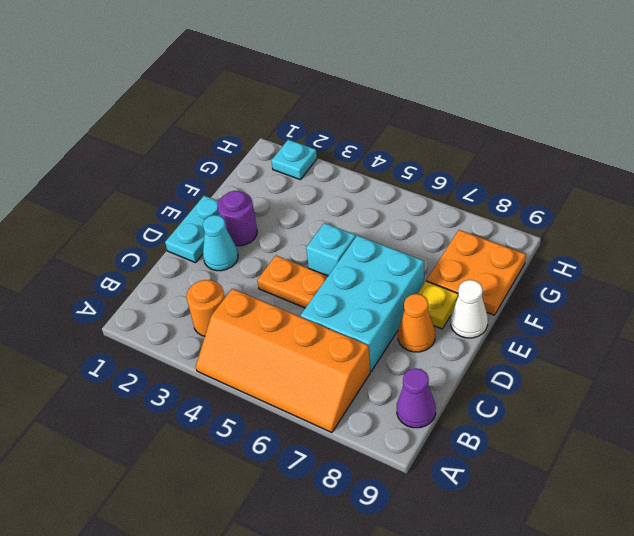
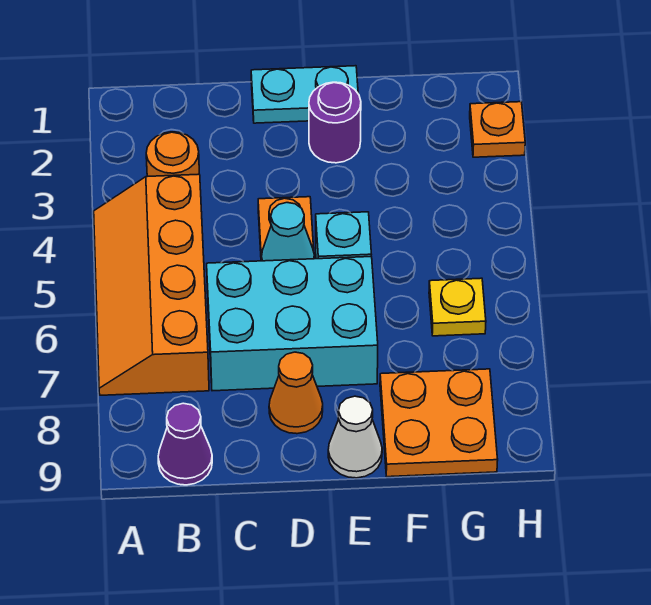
cyan cone D2 level 1 -> cyan cone D5 level 2
yellow plate E8 level 1 -> yellow plate G6 level 1
cyan plate H2 level 1 -> orange plate H2 level 1

